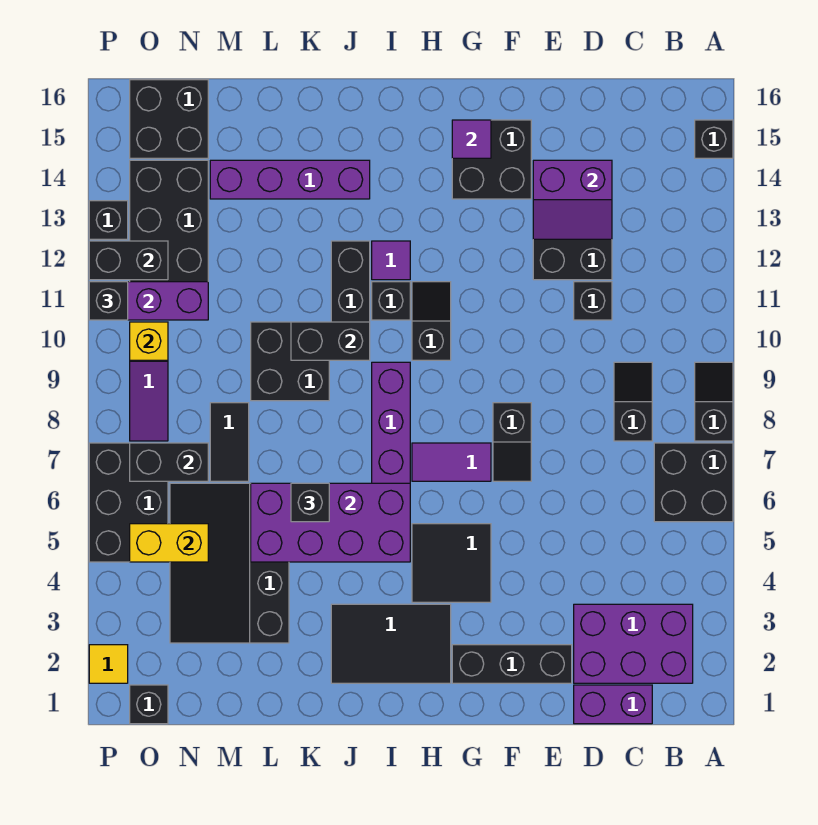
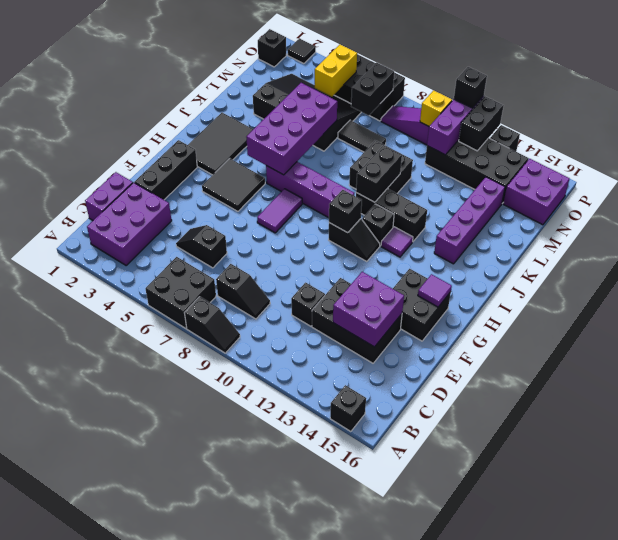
purple slope D13:E14 level 2 top 14 -> purple brick D13:E14 level 2
black slope F7:F8 level 1 top 8 -> black slope D5:D6 level 1 top 6
black brick K6 level 3 -> black brick H10 level 2
black brick N15:O16 level 1 -> purple brick N15:O16 level 1
yellow tile P2 level 1 -> black tile P2 level 1

